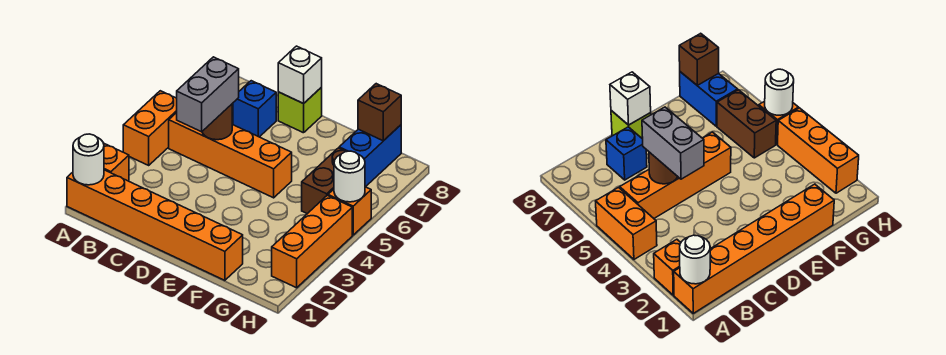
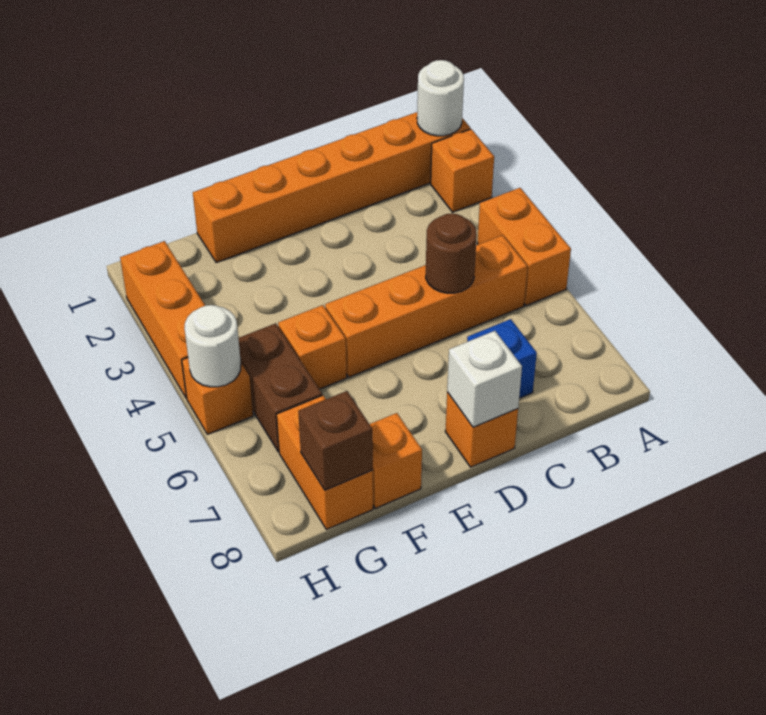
grey brick C4:C5 level 3 -> none
lime brick D8 level 1 -> orange brick D8 level 1
none -> orange brick F5 level 1
none -> orange brick F8 level 1
blue brick G7:G8 level 1 -> orange brick G7:G8 level 1

